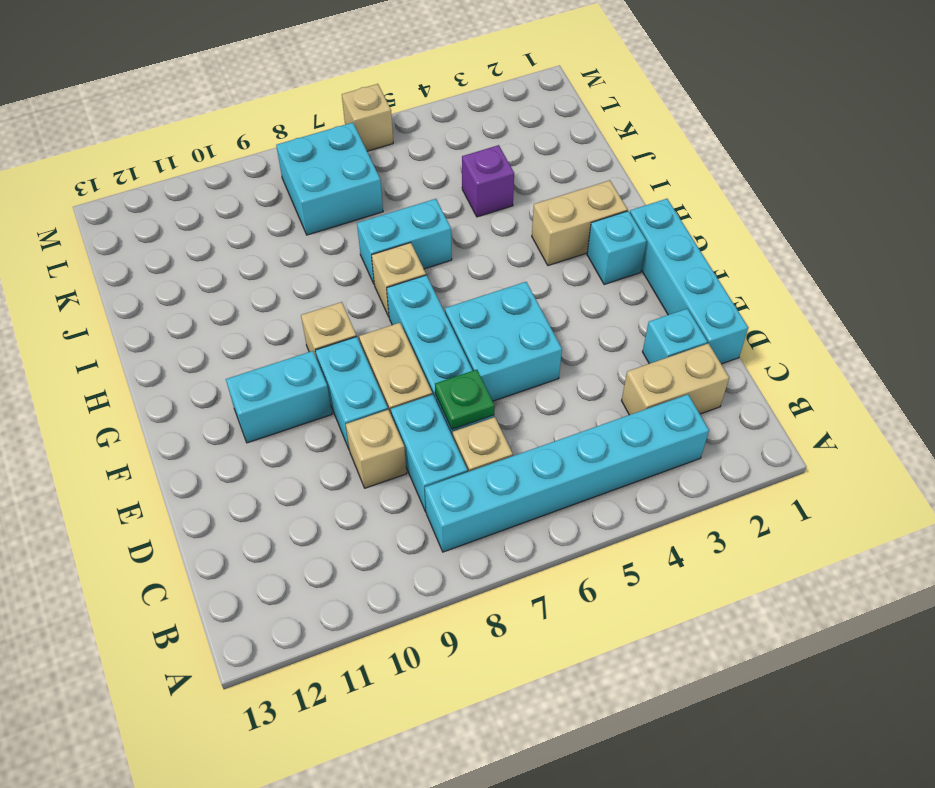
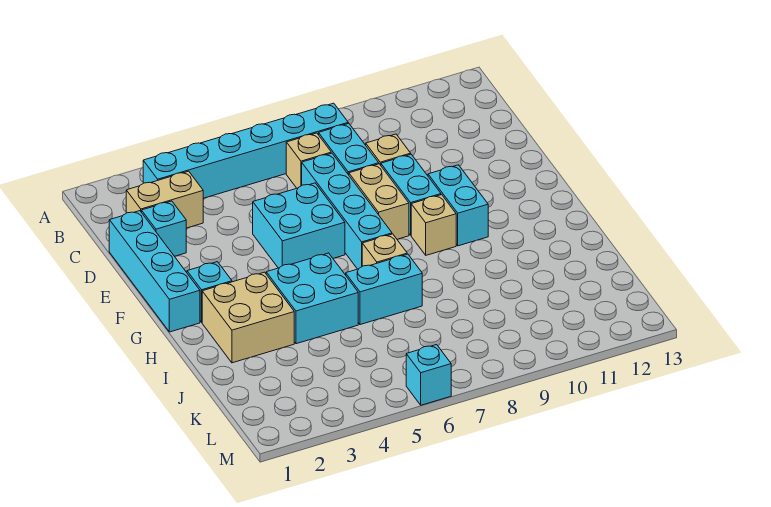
green plate D7 level 2 -> none
cyan brick F10:F11 level 1 -> cyan brick F10:G10 level 1
tan brick H2:H3 level 1 -> tan brick H2:I3 level 1
purple brick J4 level 1 -> none
cyan brick K7:L8 level 1 -> cyan brick H4:I5 level 1
tan brick M6 level 1 -> cyan brick M6 level 1

